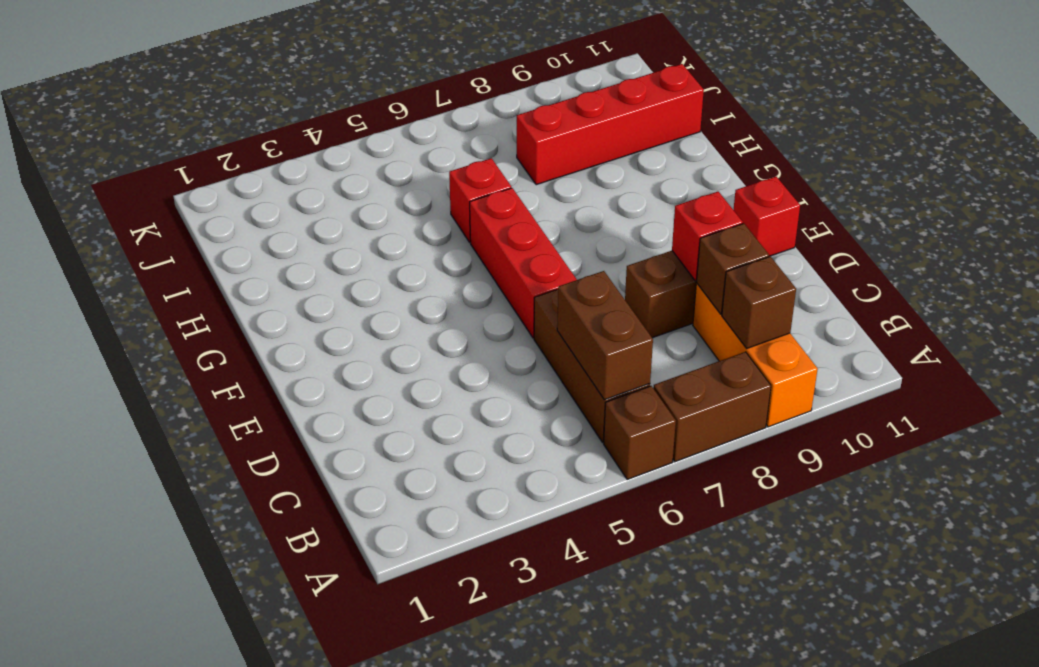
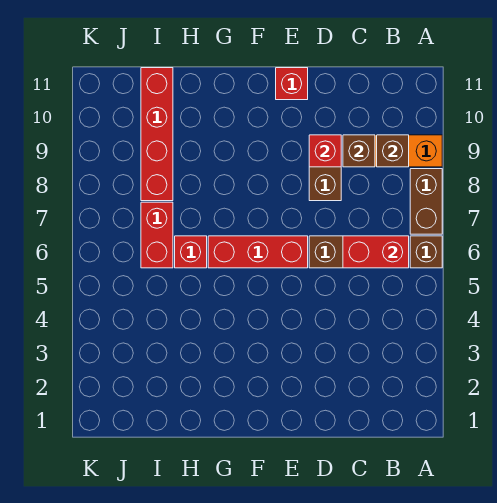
brown brick B6:C6 level 2 -> red brick B6:C6 level 2
none -> red brick I6:I7 level 1

